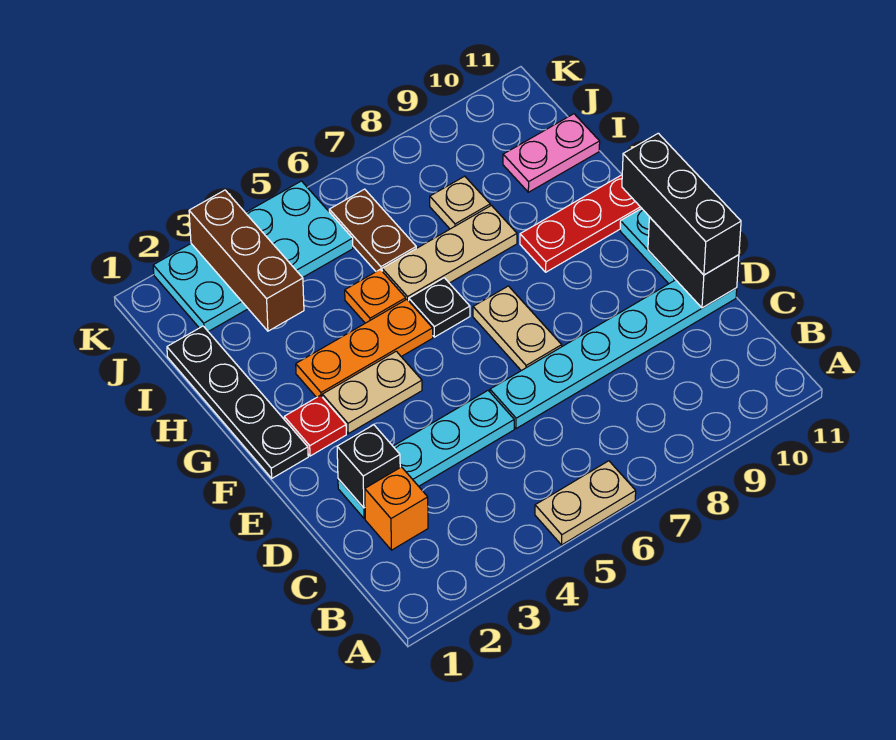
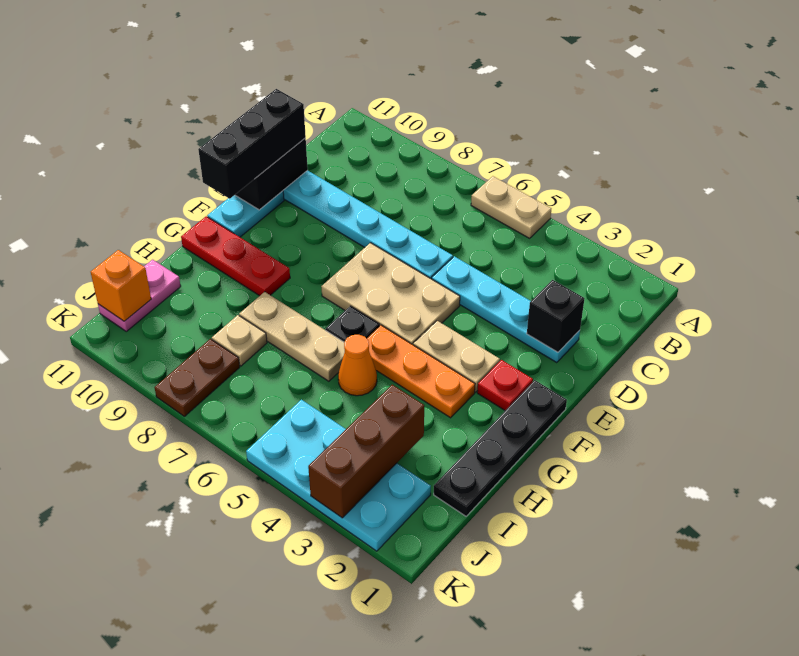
orange brick C2 level 1 -> orange brick J11 level 2
tan plate E7:F7 level 1 -> tan plate E5:F7 level 1
orange plate H5 level 1 -> orange cone H5 level 1
brown plate I6:J6 level 1 -> brown plate J8:K8 level 1
pink plate I10:I11 level 1 -> pink plate I11:J11 level 1

